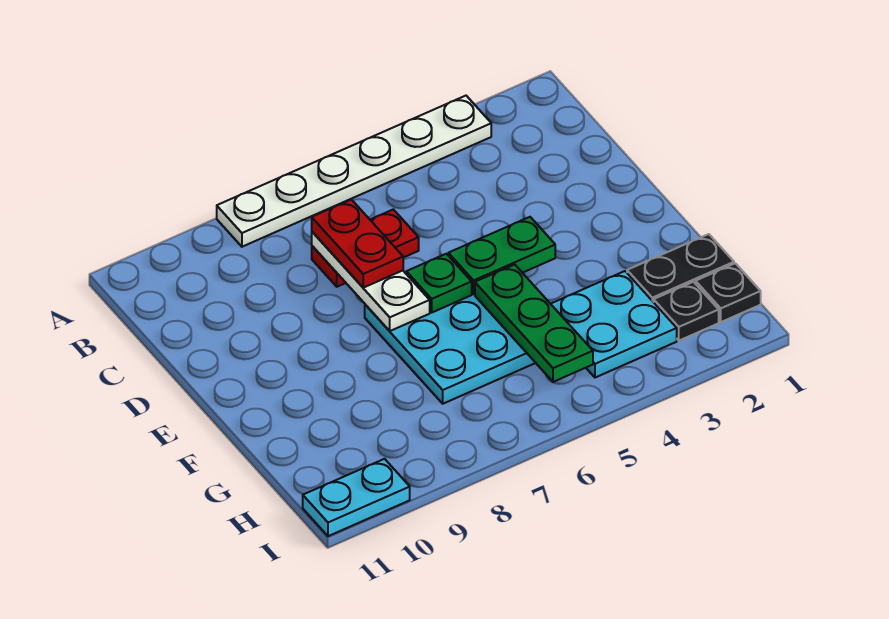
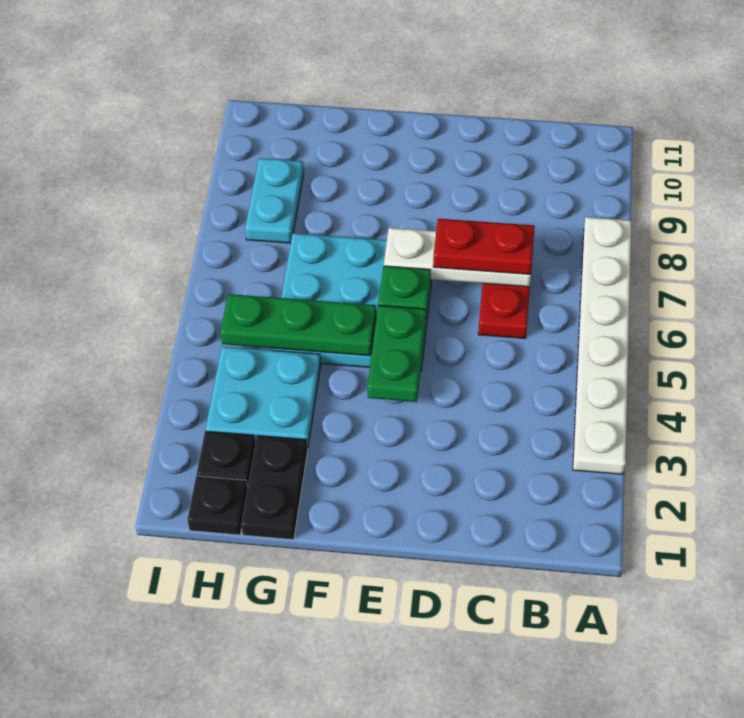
cyan plate I10:I11 level 1 -> cyan plate H8:H9 level 1

